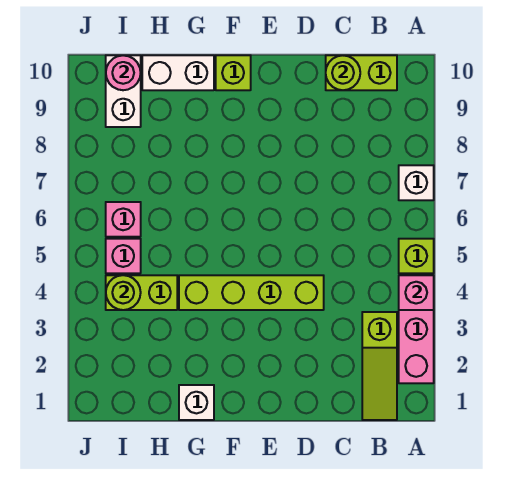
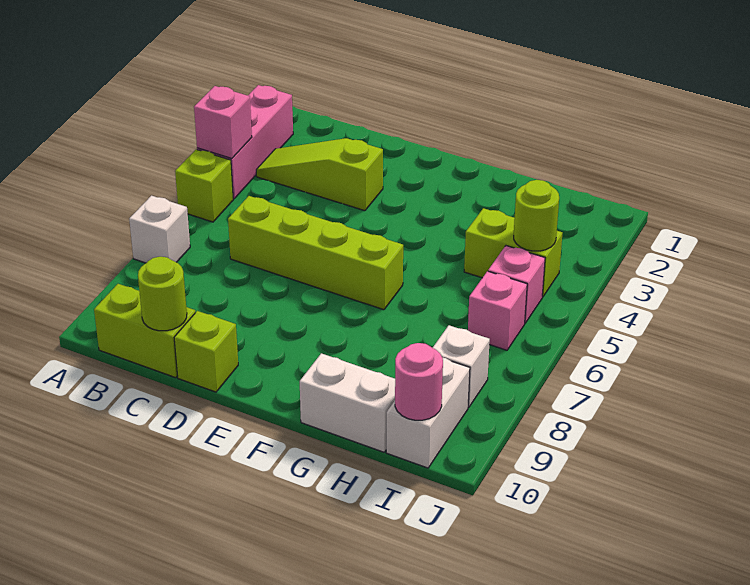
lime slope B1:B3 level 1 top 3 -> lime slope B3:D3 level 1 top D
lime brick D4:G4 level 1 -> lime brick C6:F6 level 1
lime brick F10 level 1 -> lime brick D10 level 1
white brick G1 level 1 -> white brick I8 level 1

